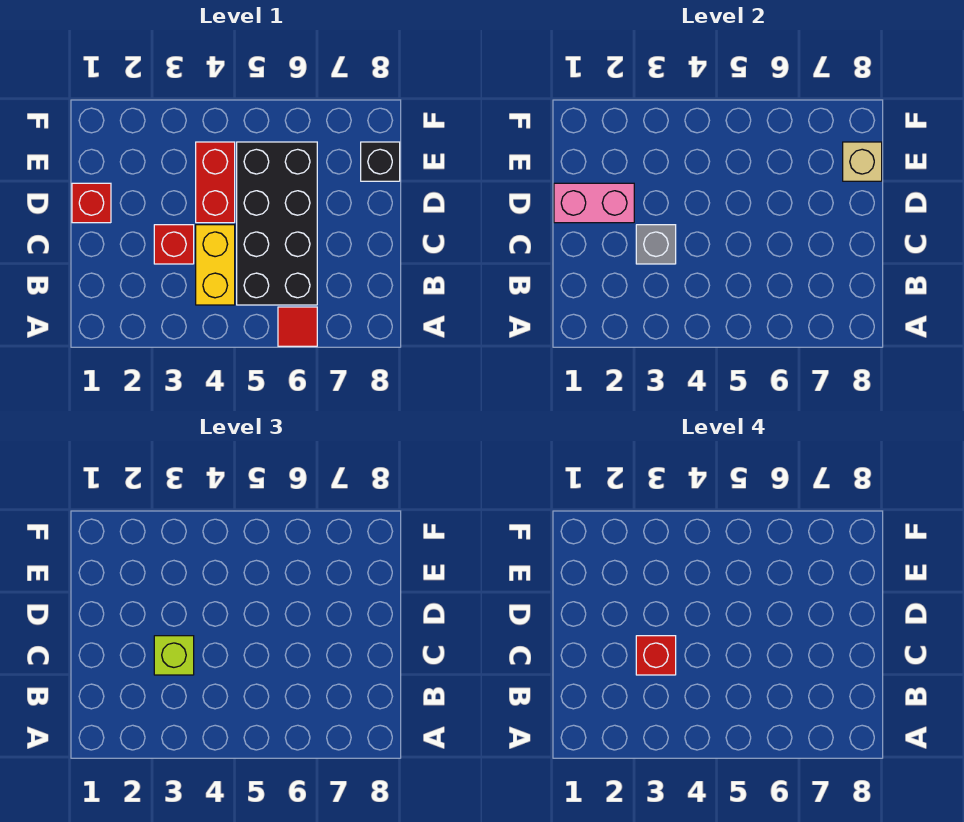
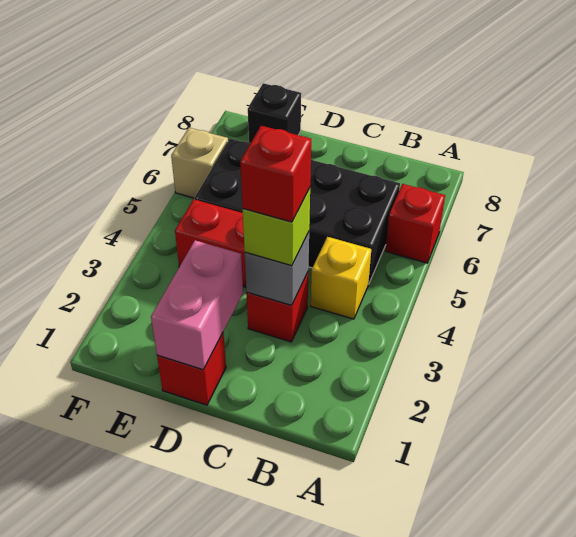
red tile A6 level 1 -> red brick A6 level 1
yellow brick B4:C4 level 1 -> yellow brick B4 level 1
tan brick E8 level 2 -> tan brick F6 level 1

